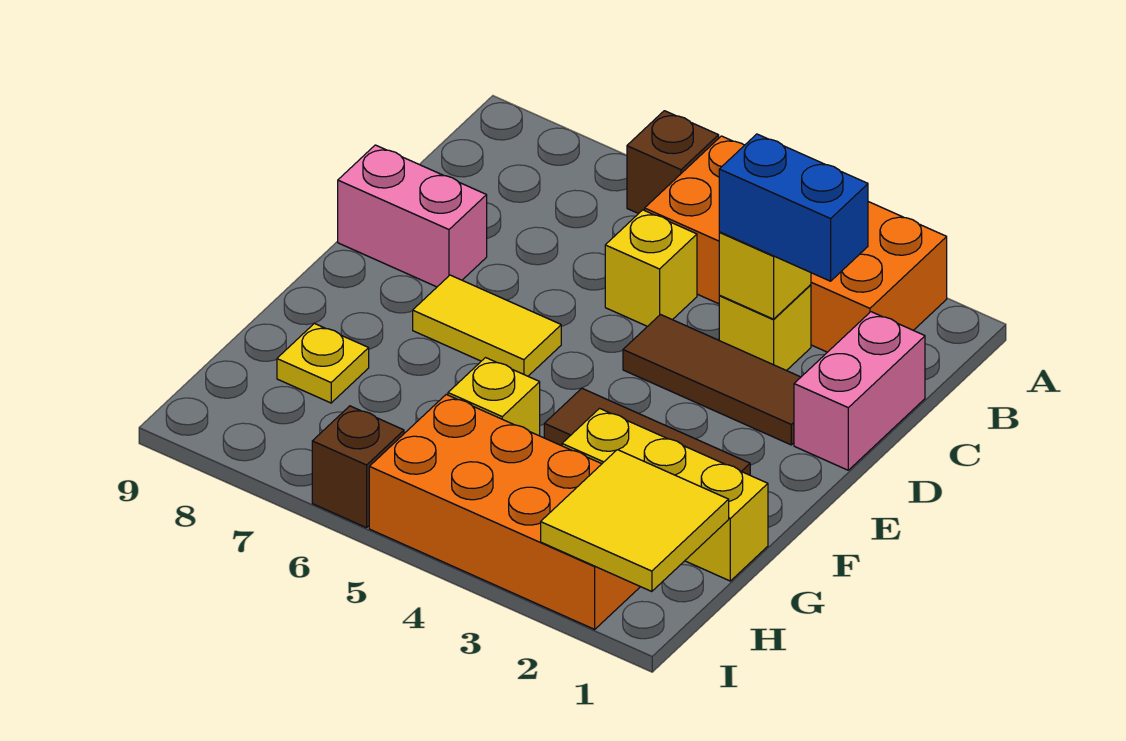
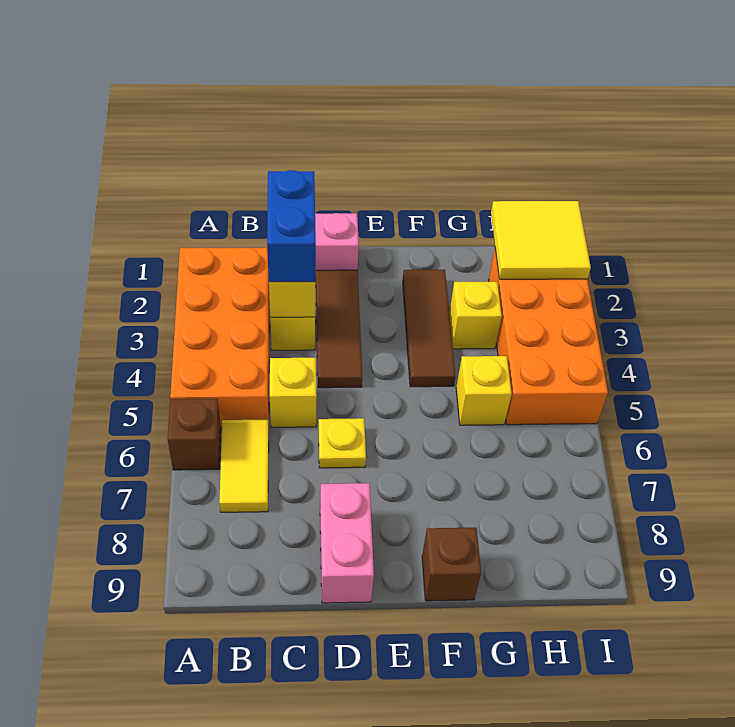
yellow tile E6:E7 level 1 -> yellow tile B6:B7 level 1
yellow brick G1:G3 level 1 -> yellow brick G3 level 1
yellow plate G8 level 1 -> yellow plate D6 level 1
brown brick I6 level 1 -> brown brick F9 level 1

